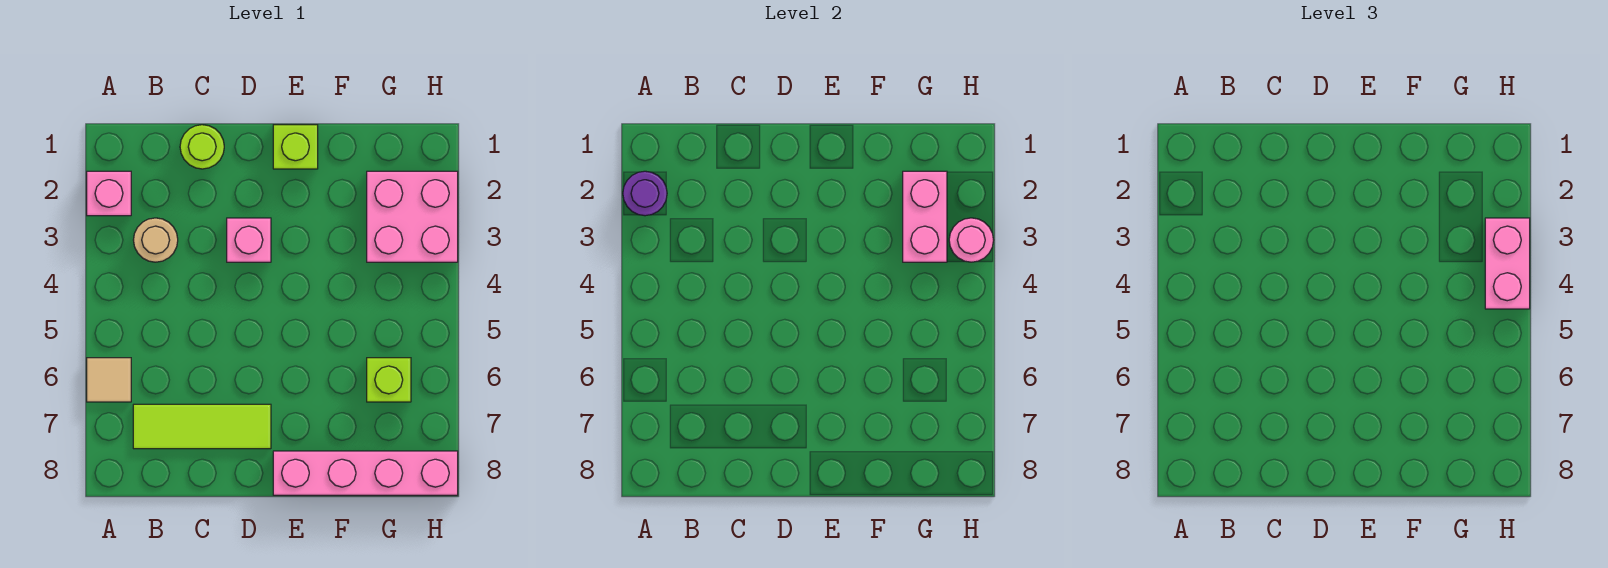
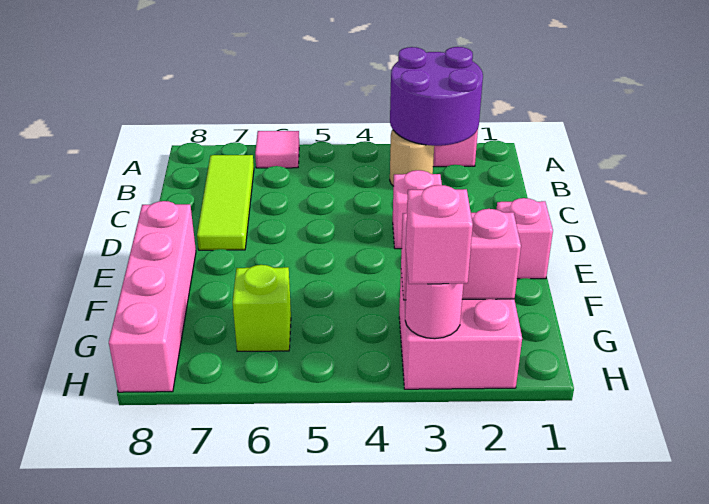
purple round brick A2 level 2 -> purple round brick A2:B3 level 2
tan tile A6 level 1 -> pink tile A6 level 1
lime round brick C1 level 1 -> none
lime brick E1 level 1 -> pink brick E1 level 1
pink brick H3:H4 level 3 -> pink brick H3 level 3

